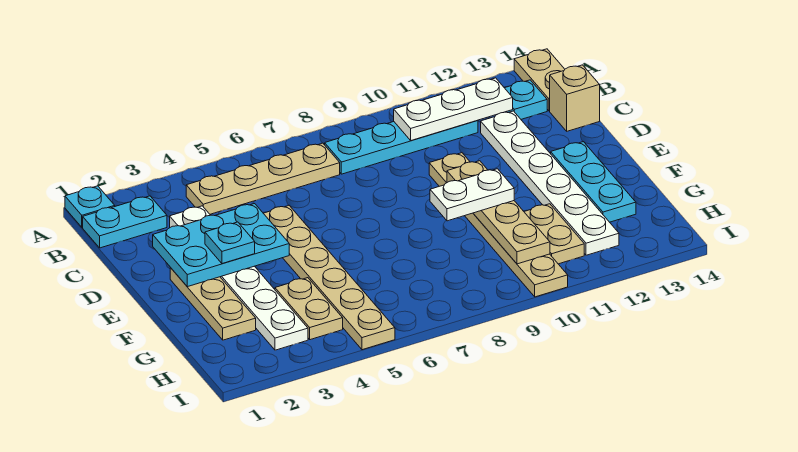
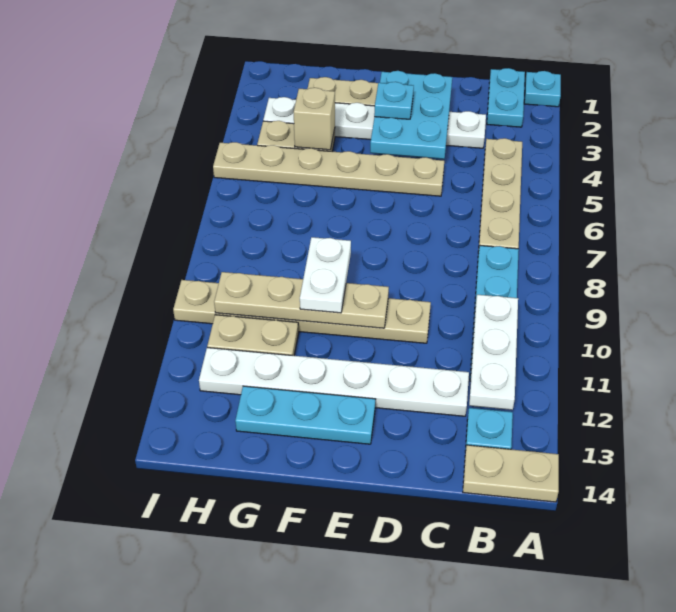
tan brick C14 level 1 -> tan brick G4 level 2

